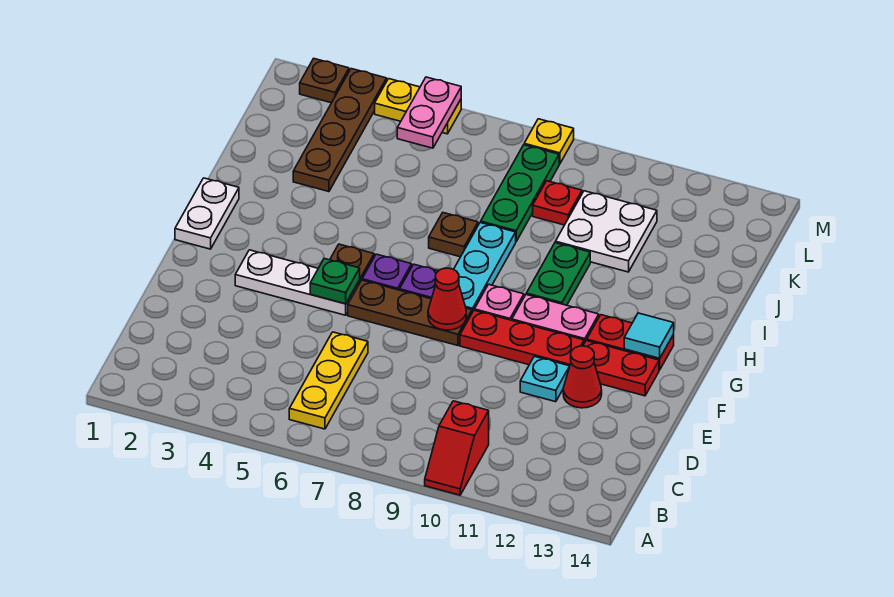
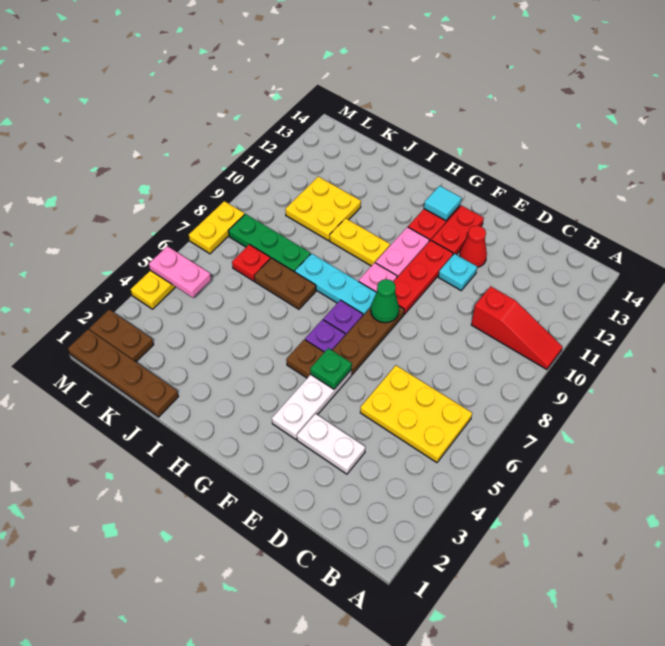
red slope A10:B10 level 1 top B -> red slope A10:C10 level 1 top C
yellow plate B6:D6 level 1 -> yellow plate B5:D6 level 1
red cone F8 level 2 -> green cone F8 level 2
white plate G1:H1 level 1 -> white plate D3:E3 level 1
green plate H10:I10 level 1 -> yellow plate H10:I10 level 1
brown plate I7 level 1 -> brown plate I7:J7 level 1
brown plate J3:M3 level 1 -> brown plate J1:M1 level 1
white plate J10:K11 level 1 -> yellow plate J10:K11 level 1
red plate K9 level 1 -> red plate K7 level 1
brown plate M2 level 1 -> brown plate L2:M2 level 1
yellow plate M8 level 1 -> yellow plate M7:M8 level 1

